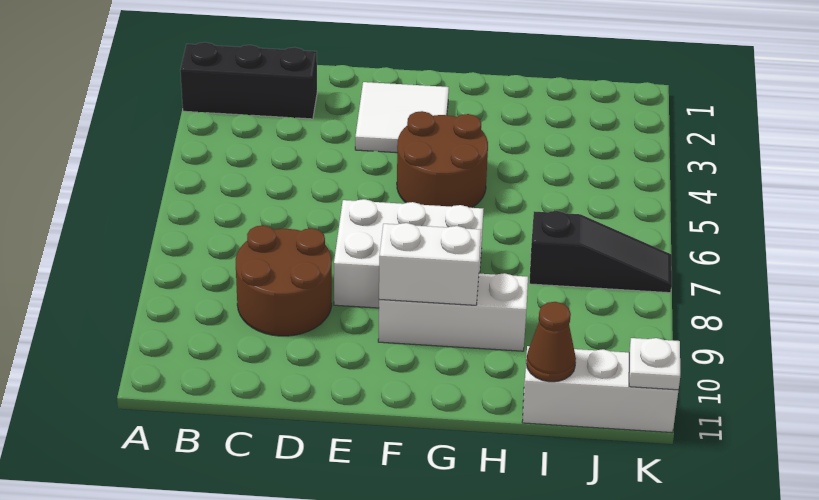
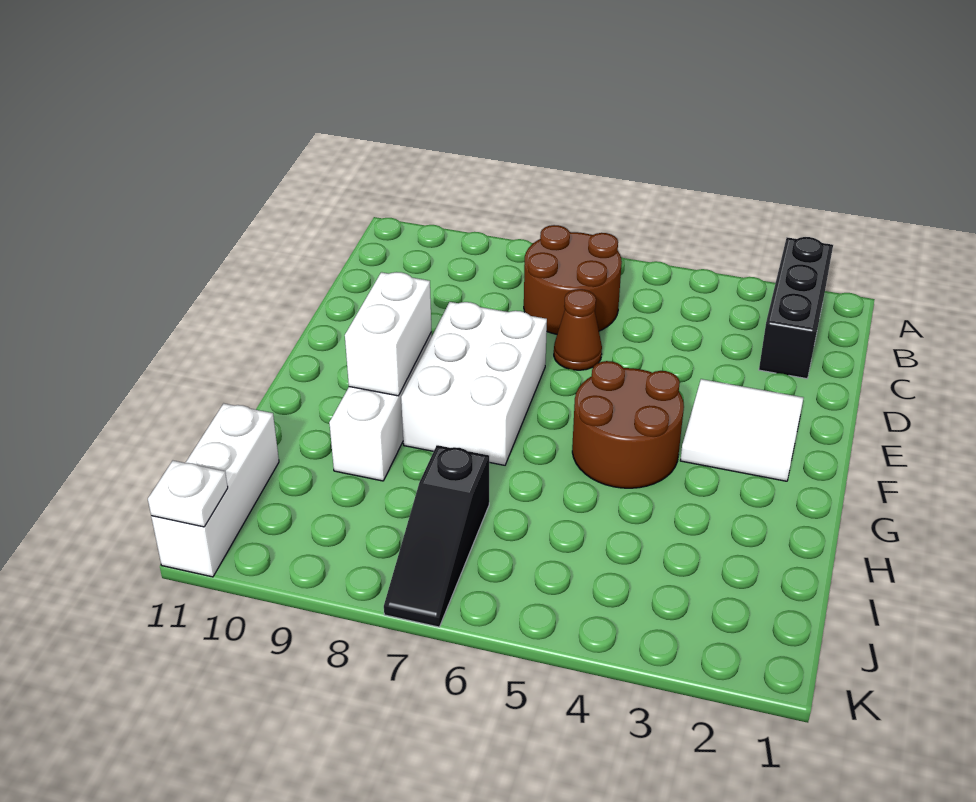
brown round brick C8:D9 level 1 -> brown round brick B6:C7 level 1
brown cone I11 level 2 -> brown cone D6 level 1

